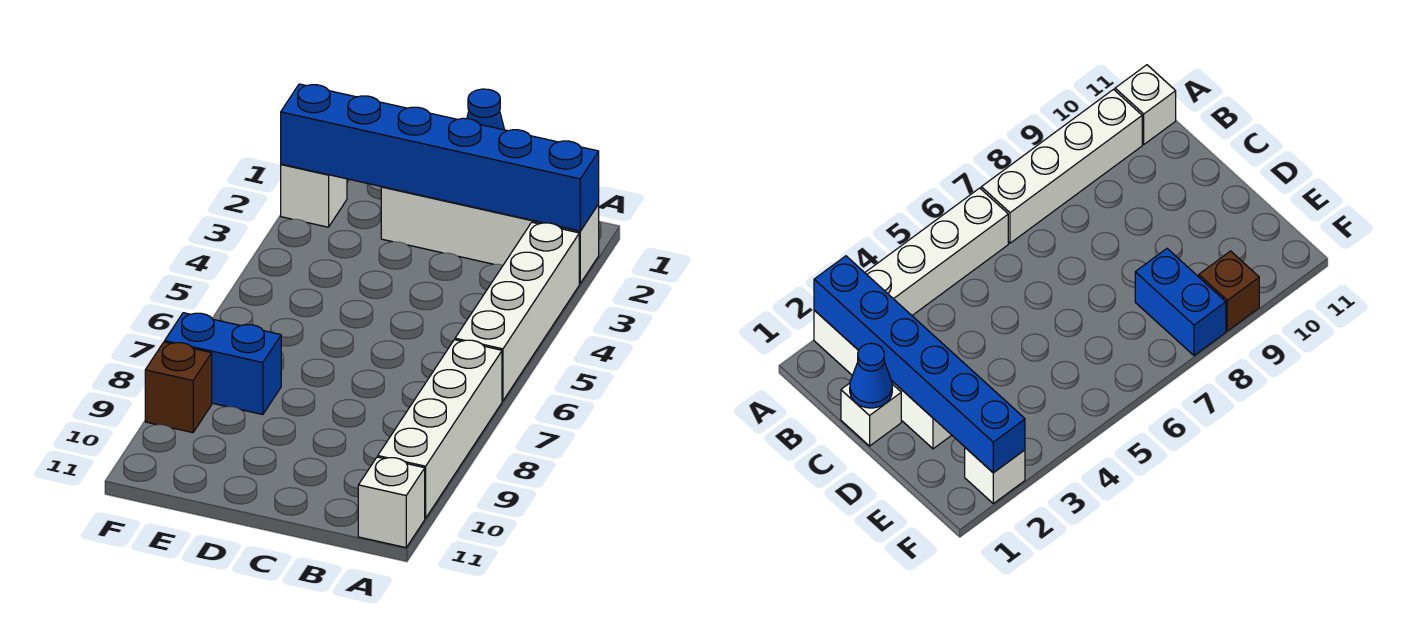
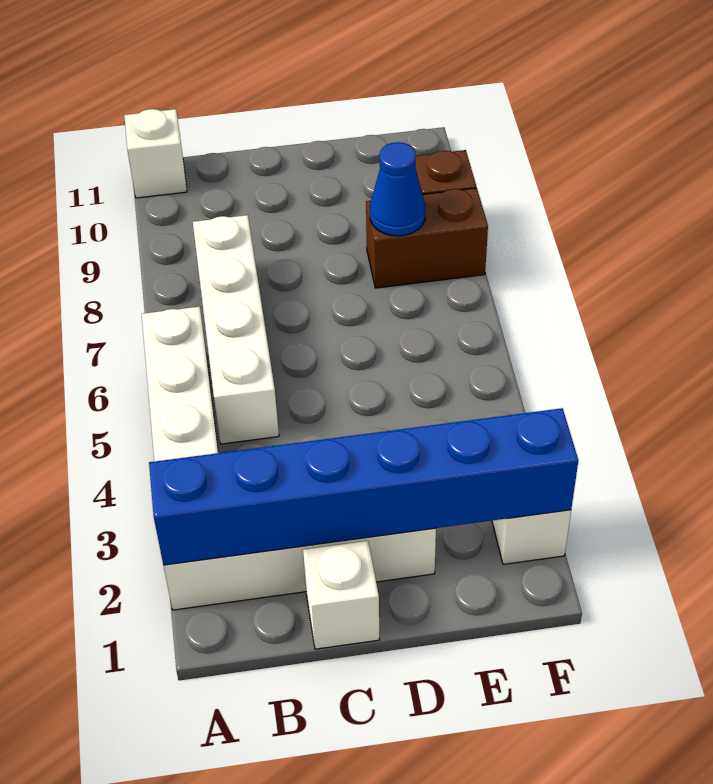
white brick A7:A10 level 1 -> white brick B5:B8 level 1
blue cone C1 level 2 -> blue cone E8 level 2
blue brick E8:F8 level 1 -> brown brick E8:F8 level 1

